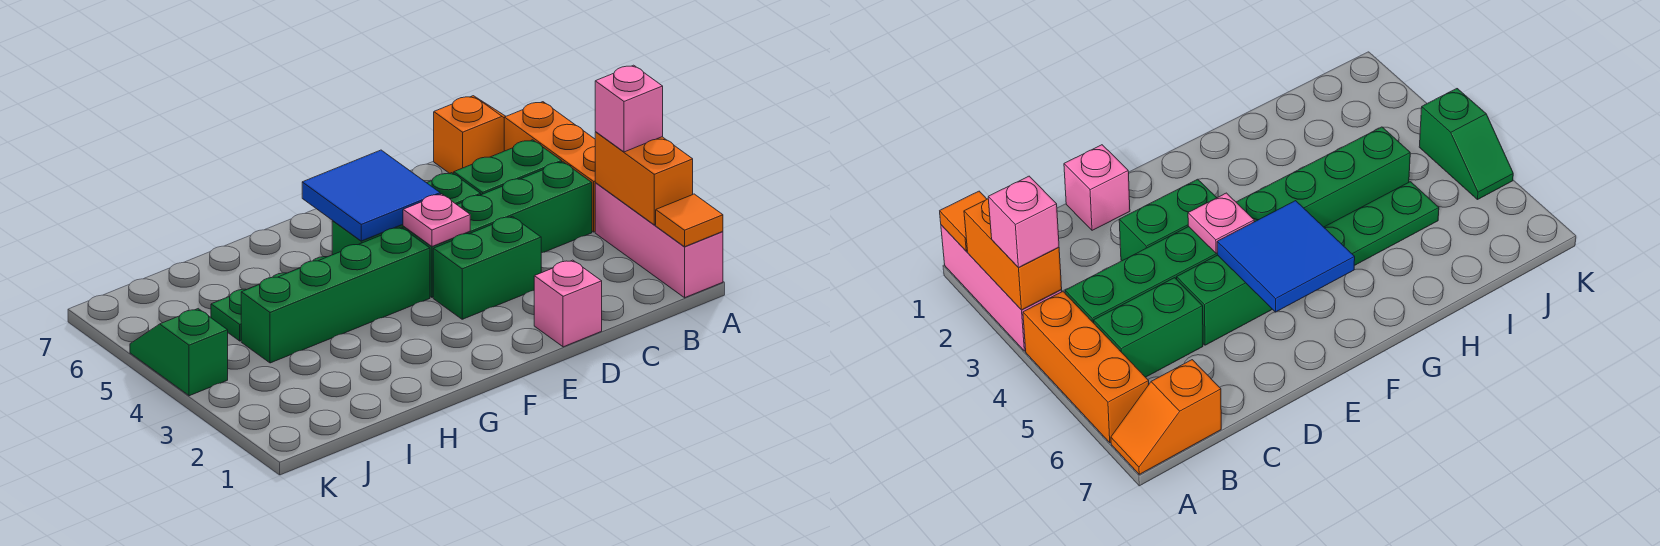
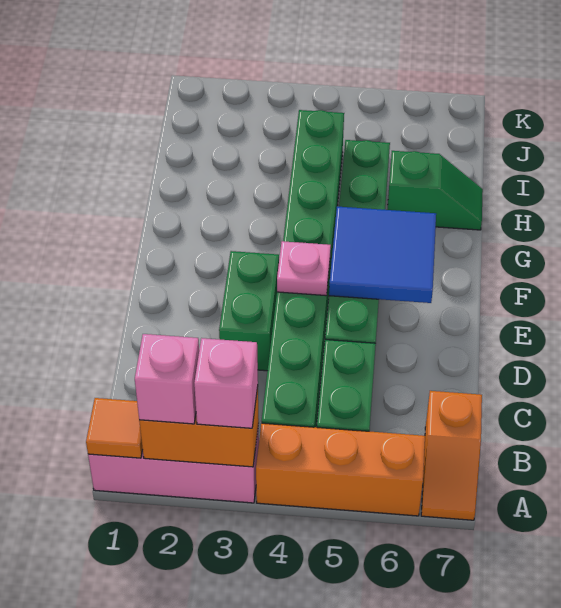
pink brick D1 level 1 -> pink brick A2 level 3
green slope K4:K5 level 1 top 4 -> green slope H6:H7 level 1 top 6

